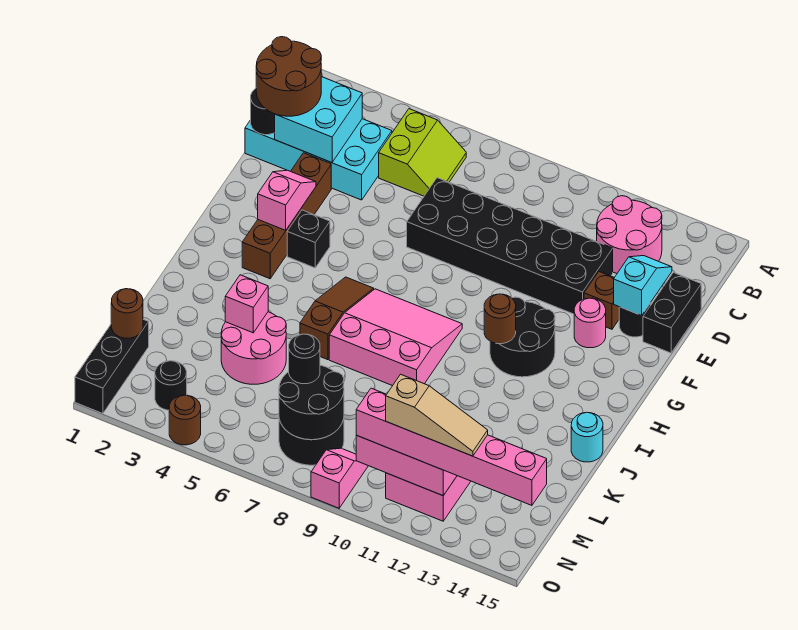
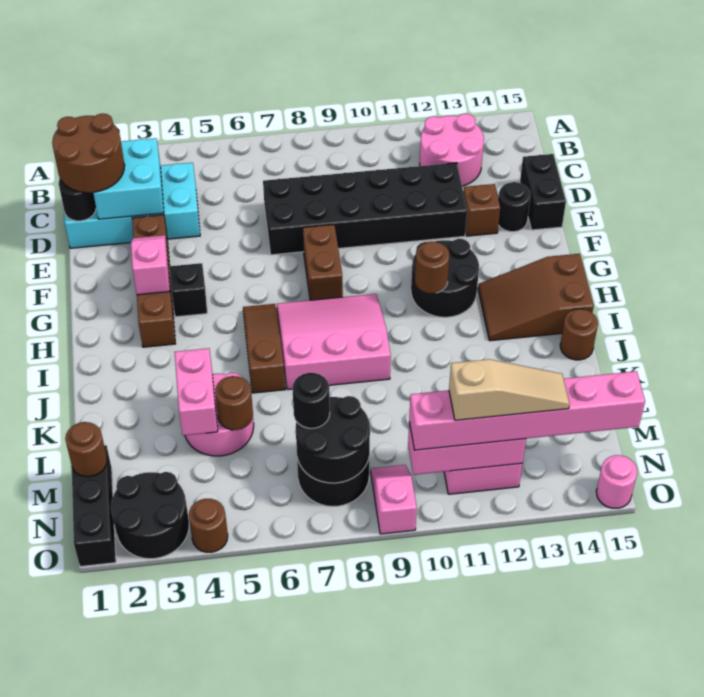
lime slope B5:C6 level 1 top 5 -> none
cyan slope D14:E14 level 2 top E -> none
none -> brown brick F8:G8 level 1
pink round brick F13 level 1 -> pink round brick O15 level 1
none -> brown slope H13:I15 level 1 top 15
cyan round brick J15 level 1 -> brown round brick J15 level 1
pink brick K4 level 2 -> pink brick K4:L4 level 2
none -> brown round brick L5 level 2
black round brick N3 level 1 -> black round brick N2:O3 level 1

